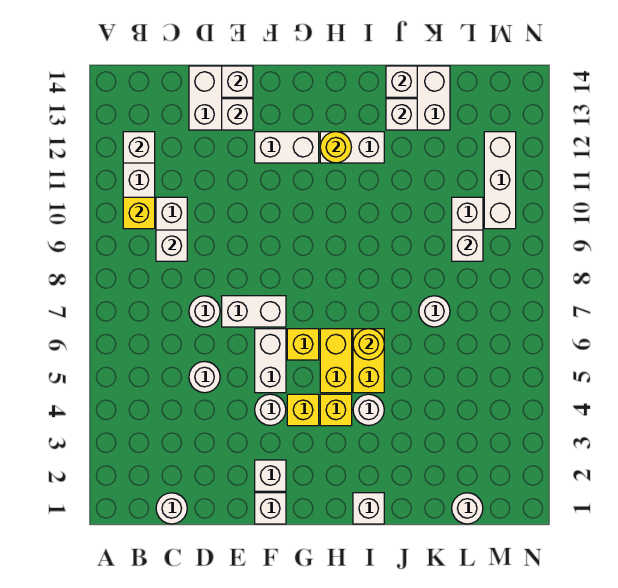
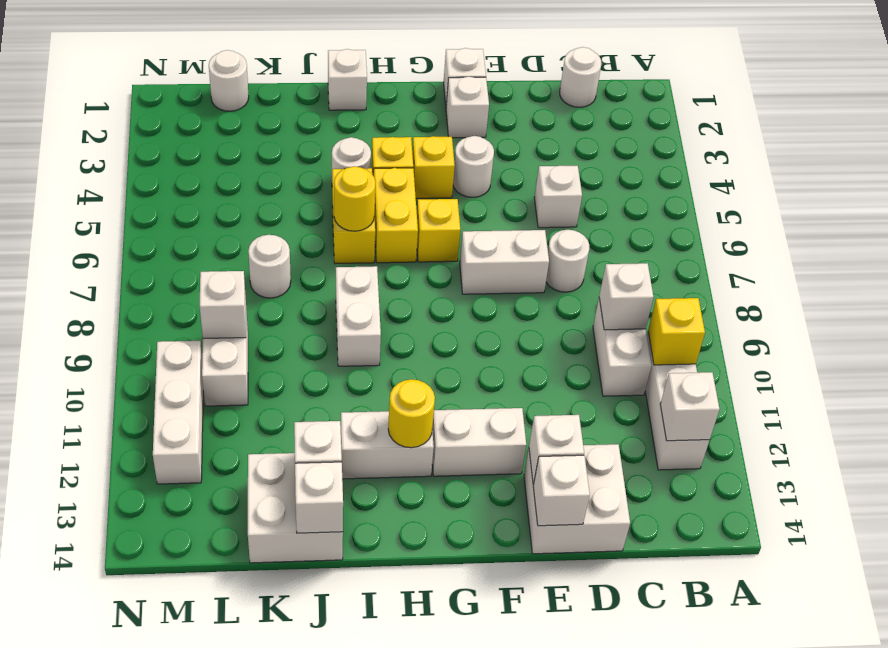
white round brick D5 level 1 -> white brick D5 level 1
white brick F5:F6 level 1 -> white brick I8:I9 level 1

